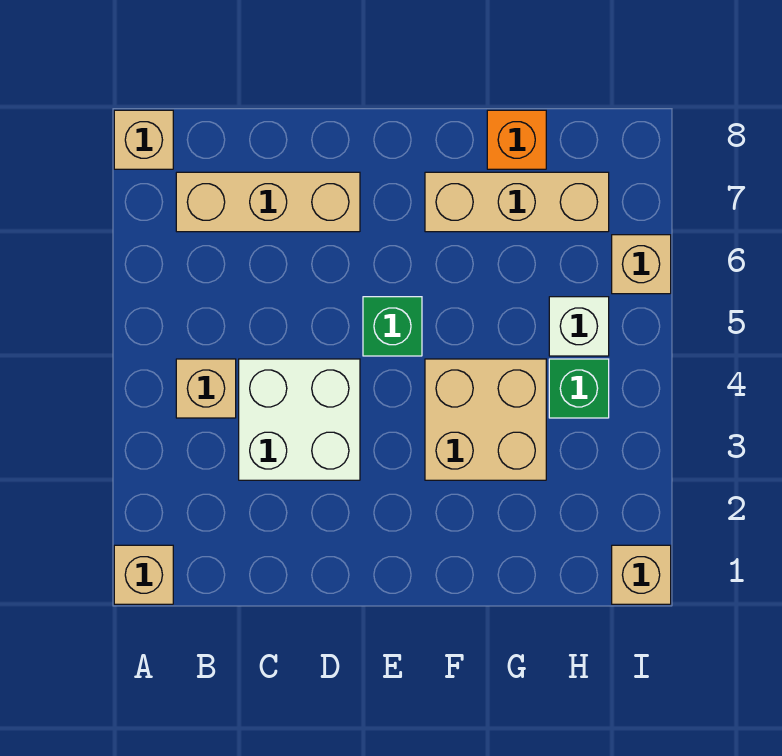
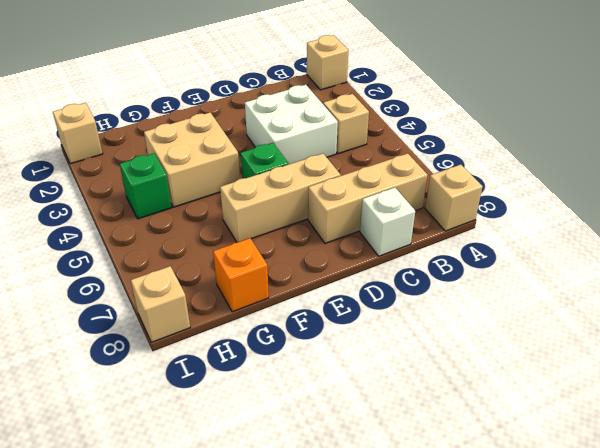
tan brick F7:H7 level 1 -> tan brick D6:F6 level 1
white brick H5 level 1 -> white brick C8 level 1
tan brick I6 level 1 -> tan brick I8 level 1

